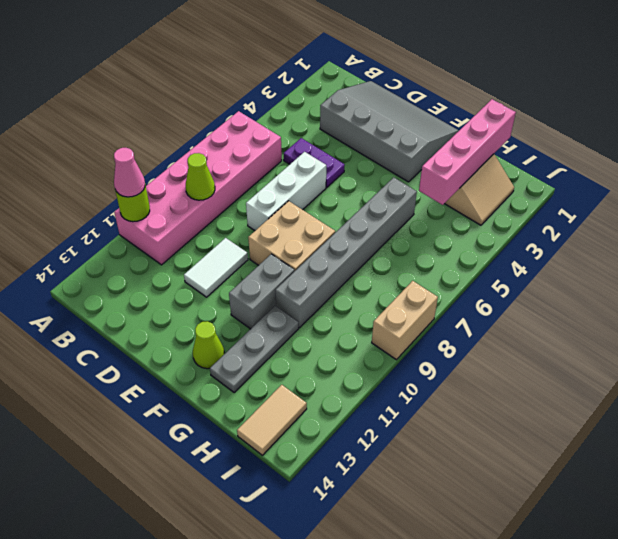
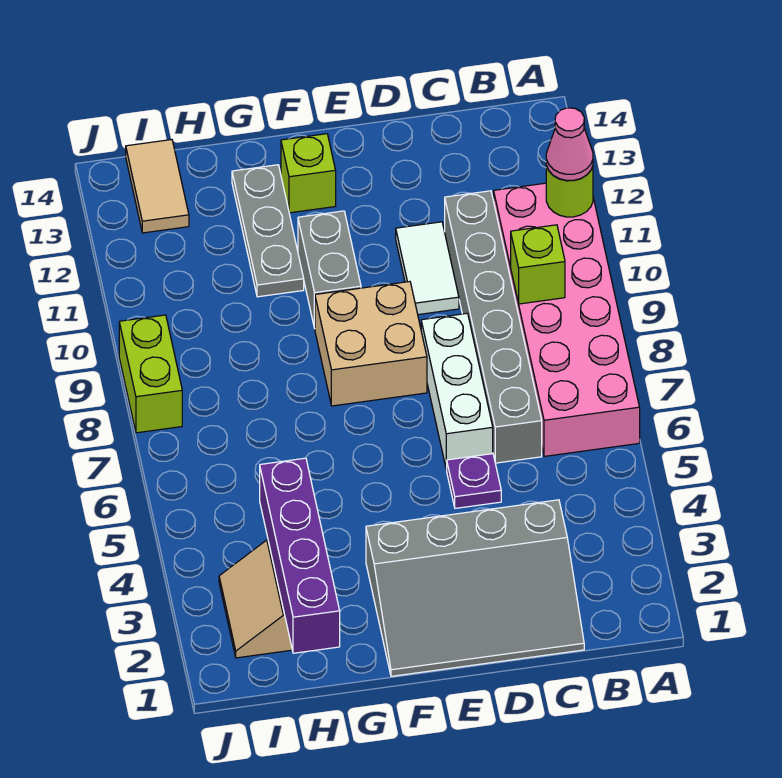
lime cone B9 level 2 -> lime brick B9 level 2
purple plate C5:D5 level 1 -> purple plate D5 level 1
lime cone F13 level 1 -> lime brick F13 level 1
grey brick G5:G10 level 1 -> grey brick C6:C11 level 1
pink brick H1:H4 level 2 -> purple brick H1:H4 level 2
tan brick J8:J9 level 1 -> lime brick J8:J9 level 1

